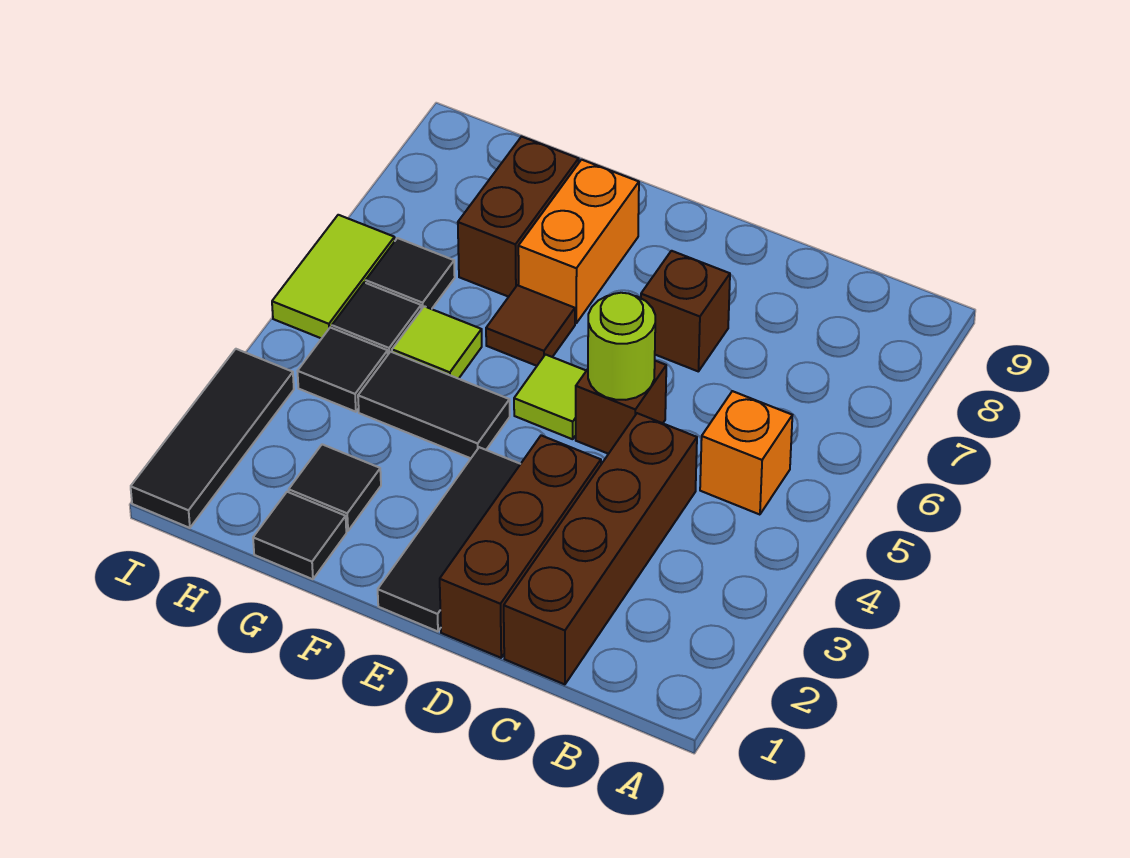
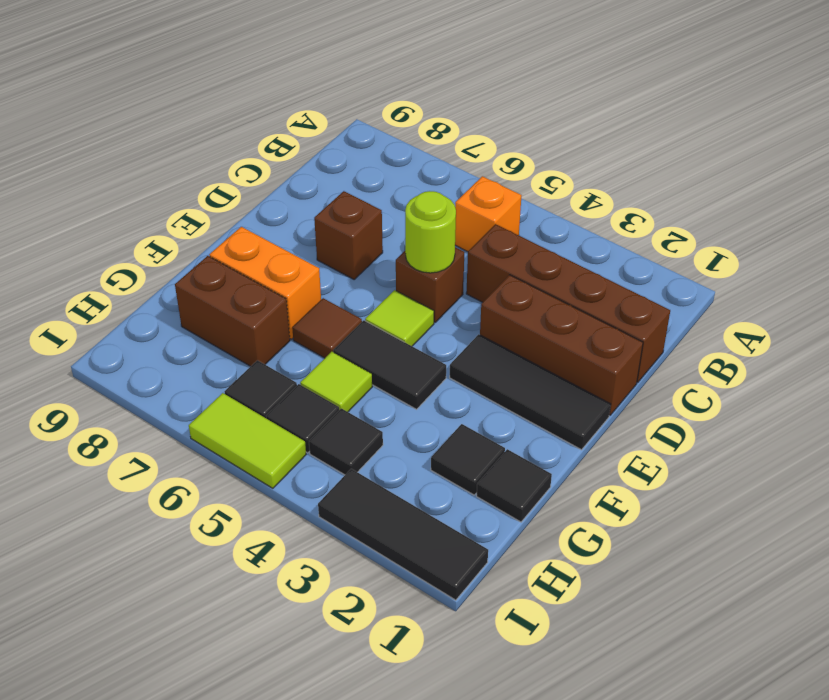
black tile F4:G4 level 1 -> black tile F4:F5 level 1

